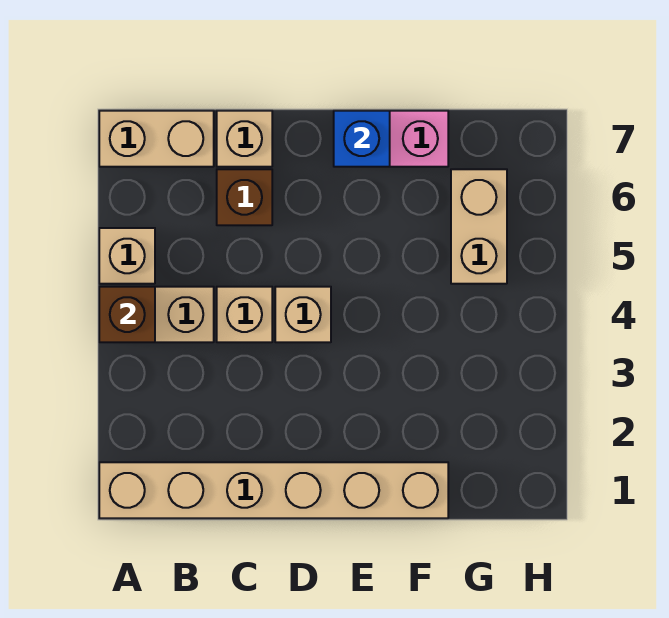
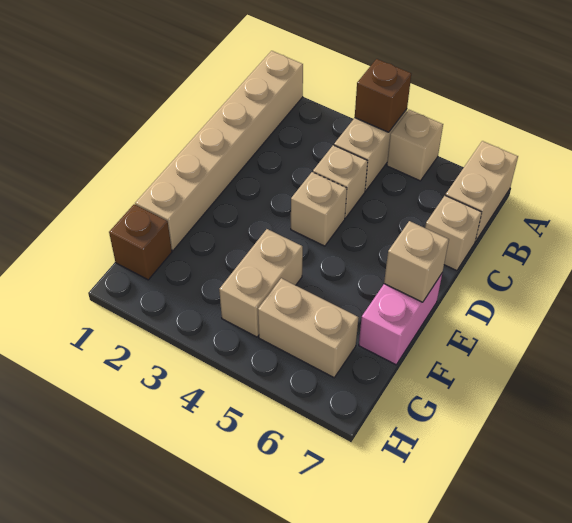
brown brick C6 level 1 -> brown brick G1 level 1
blue brick E7 level 2 -> tan brick E7 level 2
none -> tan brick F4:G4 level 1

